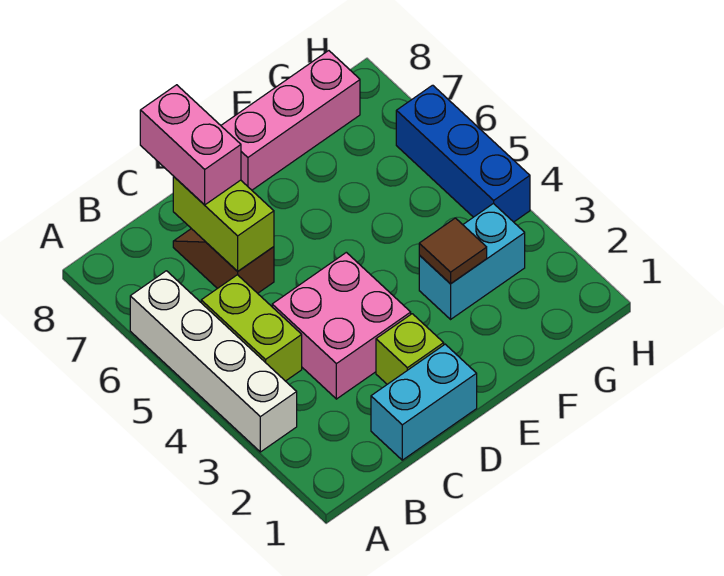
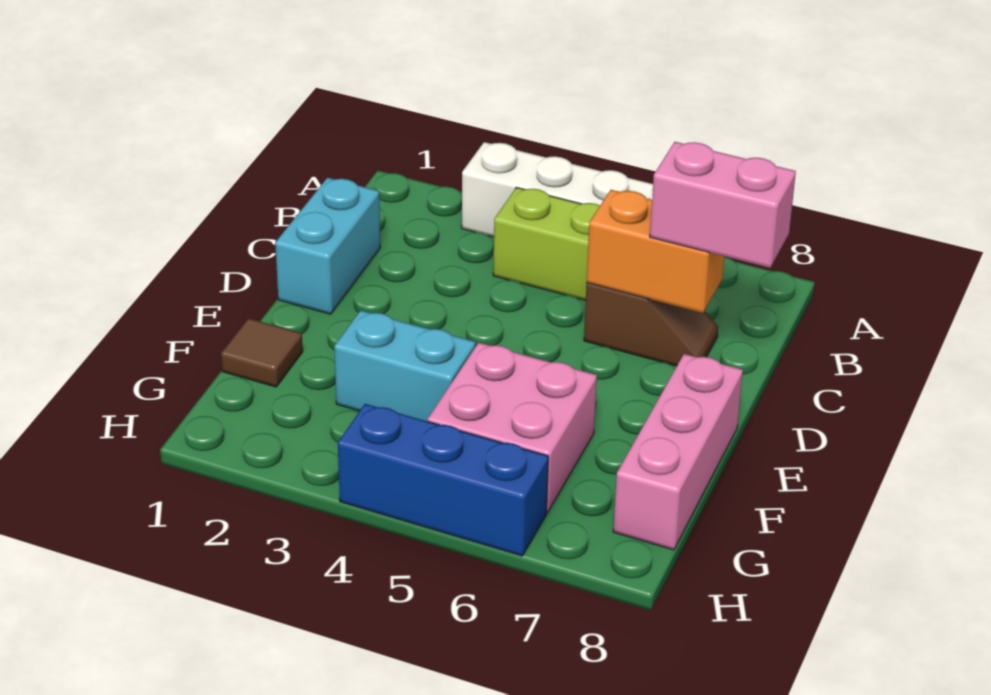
pink brick C3:D4 level 1 -> pink brick F5:G6 level 1
lime brick C6:C7 level 2 -> orange brick C6:C7 level 2
lime brick D2 level 1 -> none
cyan brick F3:G3 level 1 -> cyan brick F3:F4 level 1
brown tile F3 level 2 -> brown tile F1 level 1

